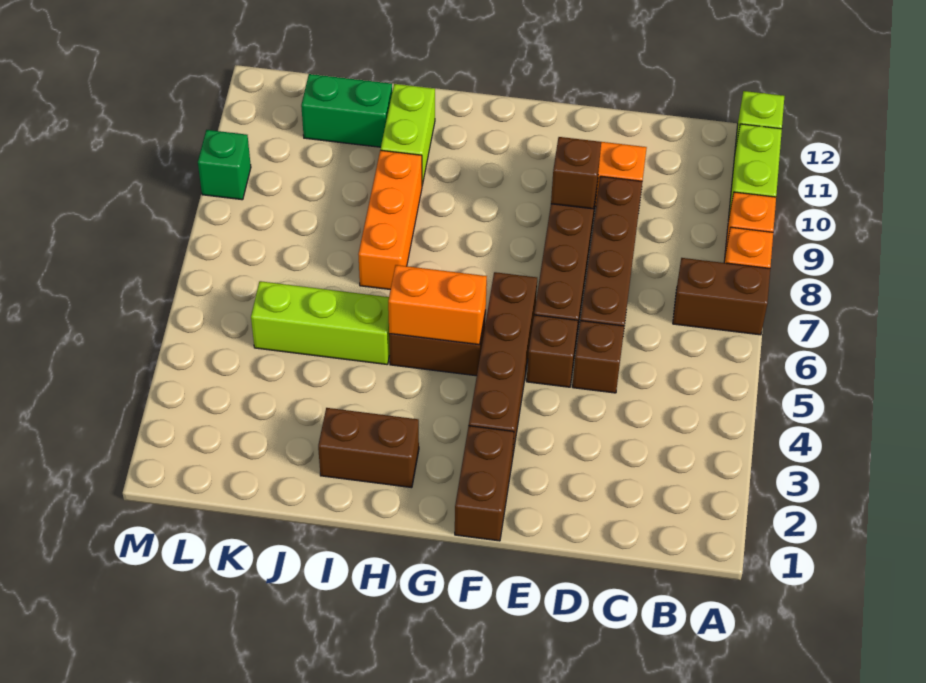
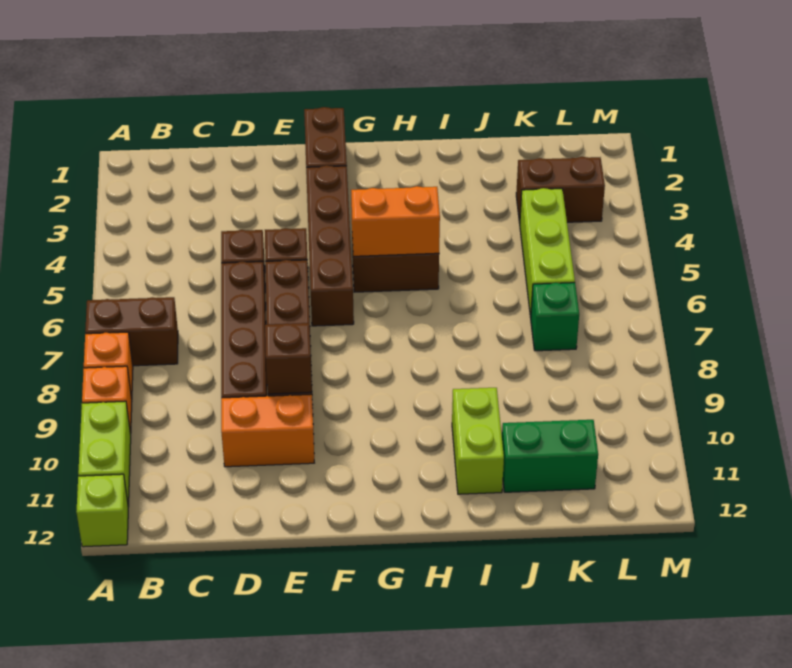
brown brick H2:I2 level 1 -> brown brick K3:L3 level 1
lime brick I5:K5 level 1 -> lime brick K4:K6 level 1
orange brick I7:I9 level 1 -> none
green brick M9 level 1 -> green brick K7 level 1

